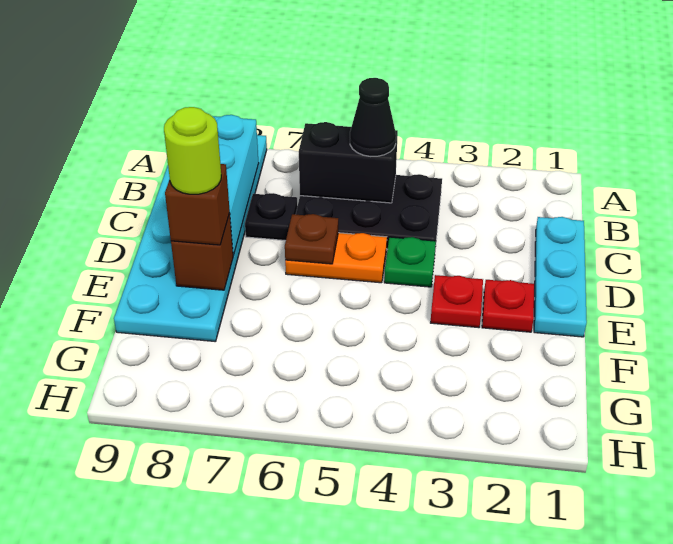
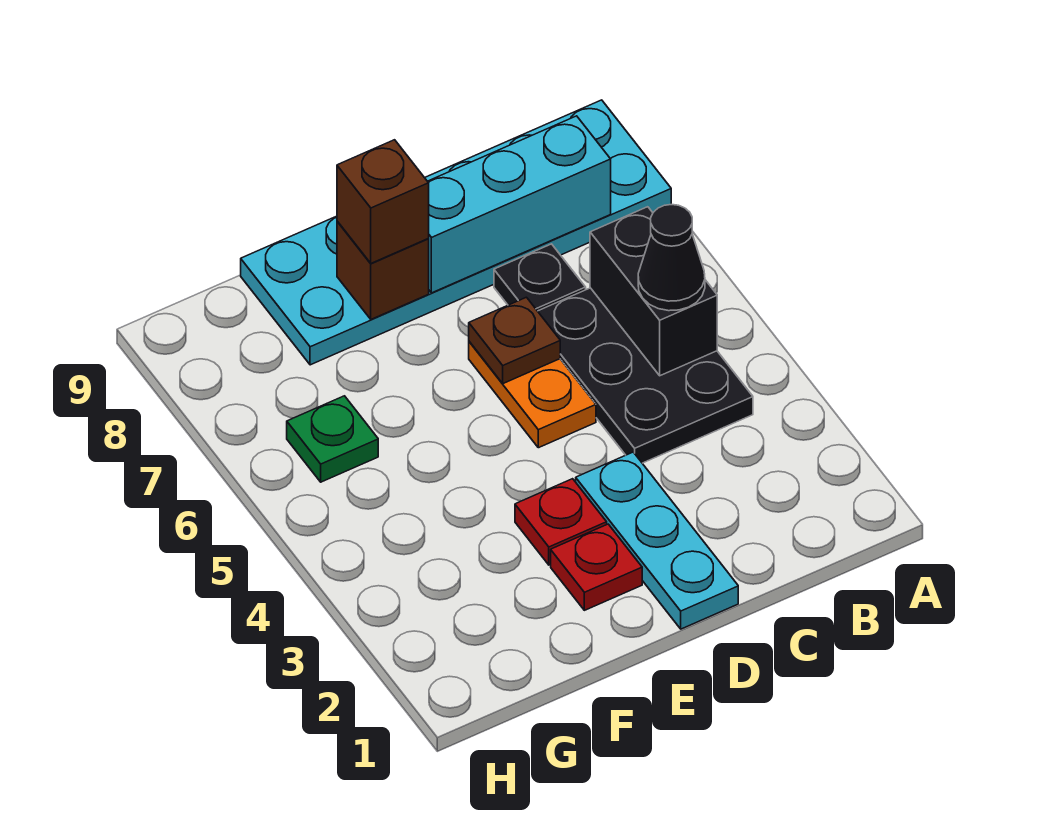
cyan plate C1:E1 level 1 -> cyan plate D1:D3 level 1
green plate D4 level 1 -> green plate G6 level 1
lime round brick E8 level 4 -> none

